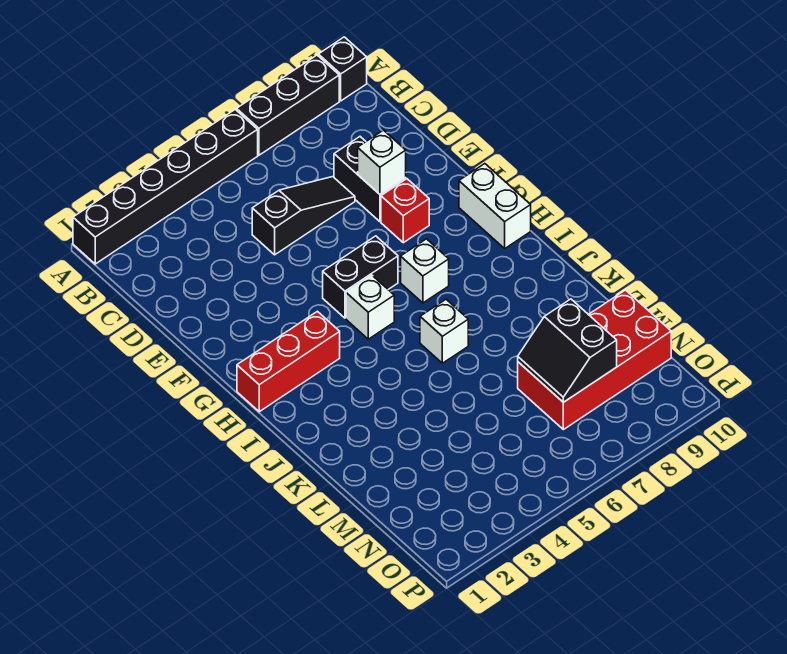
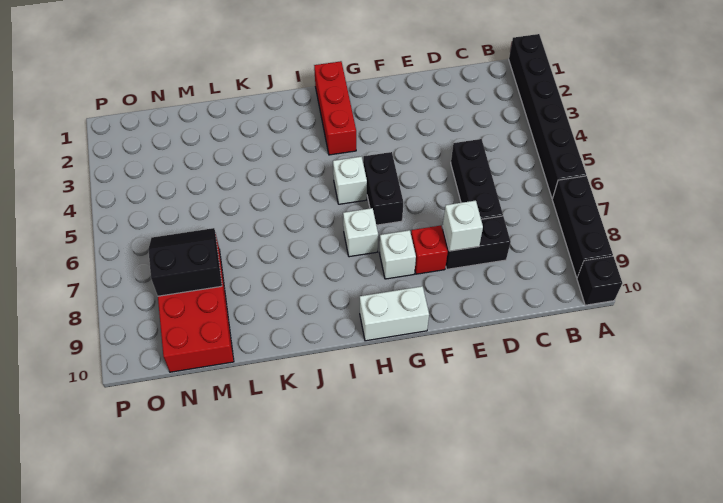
black slope D5:D7 level 1 top 5 -> black brick D5:D7 level 1
white brick J6 level 1 -> white brick G8 level 1

